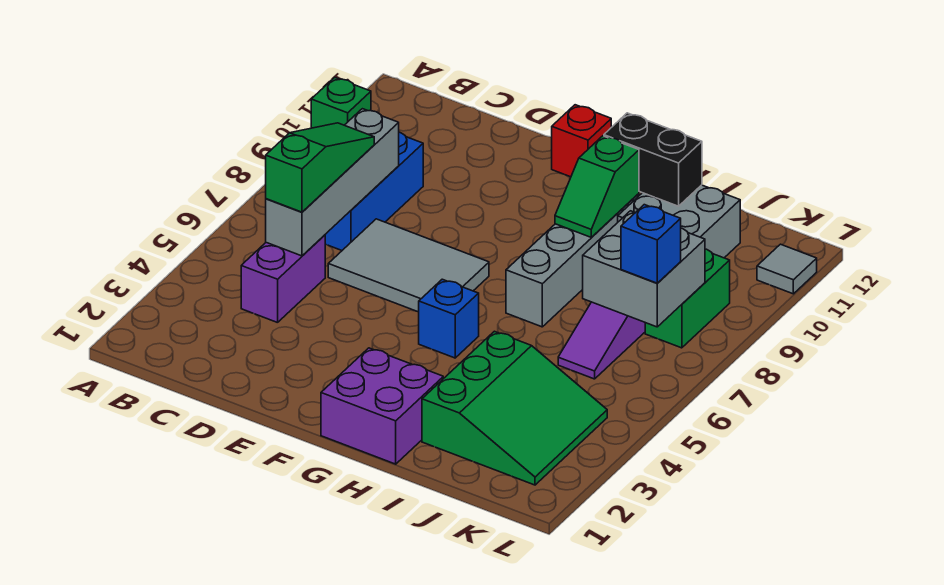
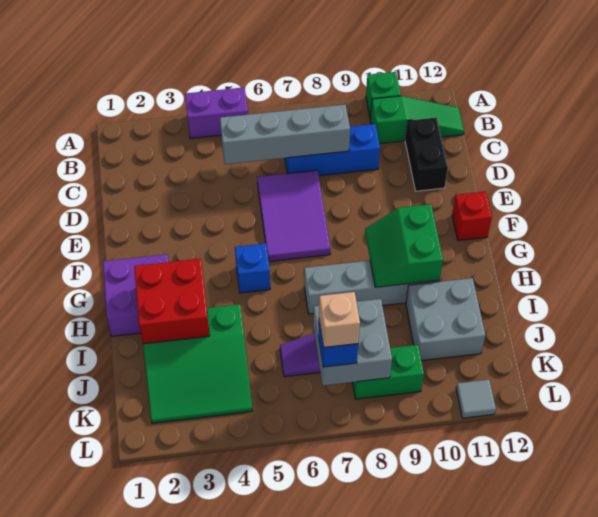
purple brick C4:C5 level 1 -> purple brick A4:A5 level 1
green slope C5:C7 level 3 top 5 -> green slope B10:B12 level 1 top 10
grey tile D6:F7 level 1 -> purple tile D6:F7 level 1
none -> red brick H2:I3 level 2
green slope H9:H10 level 2 top 10 -> green slope G9:H10 level 2 top 10
black brick H11:I11 level 2 -> black brick C11:D11 level 1
none -> tan brick K7 level 4

